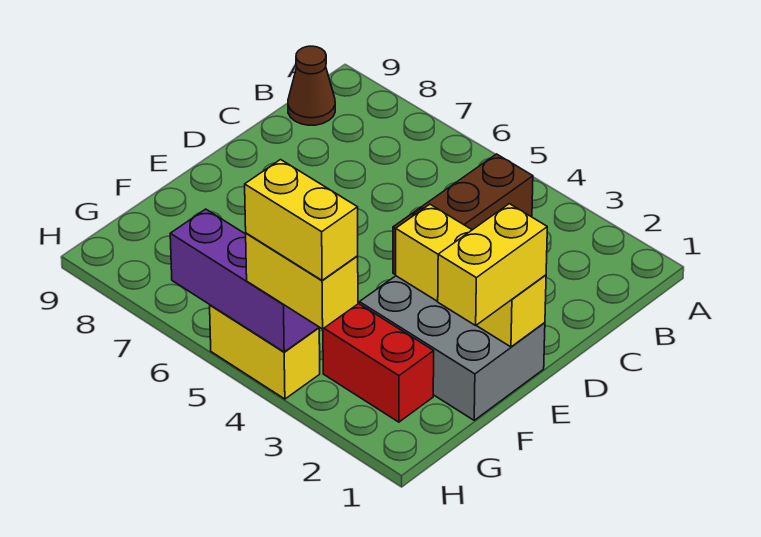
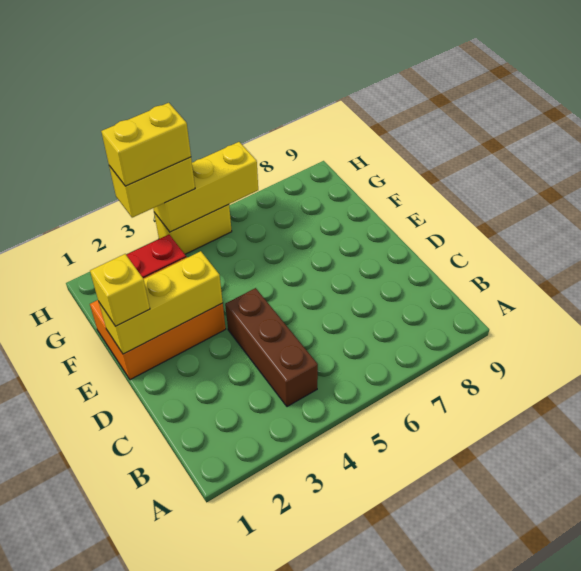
brown cone B9 level 1 -> none
grey brick E1:F3 level 1 -> orange brick E1:F3 level 1
yellow brick E1:F1 level 3 -> yellow brick E1 level 3
purple brick H4:H6 level 2 -> yellow brick H4:H6 level 2

